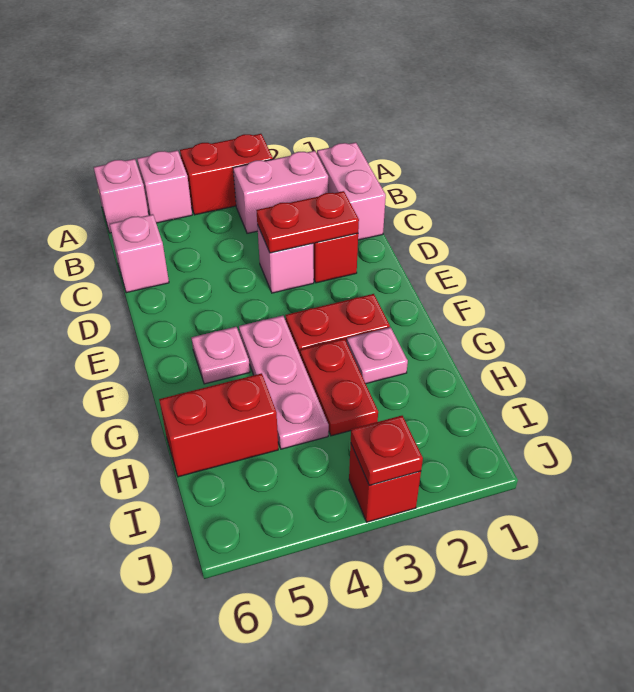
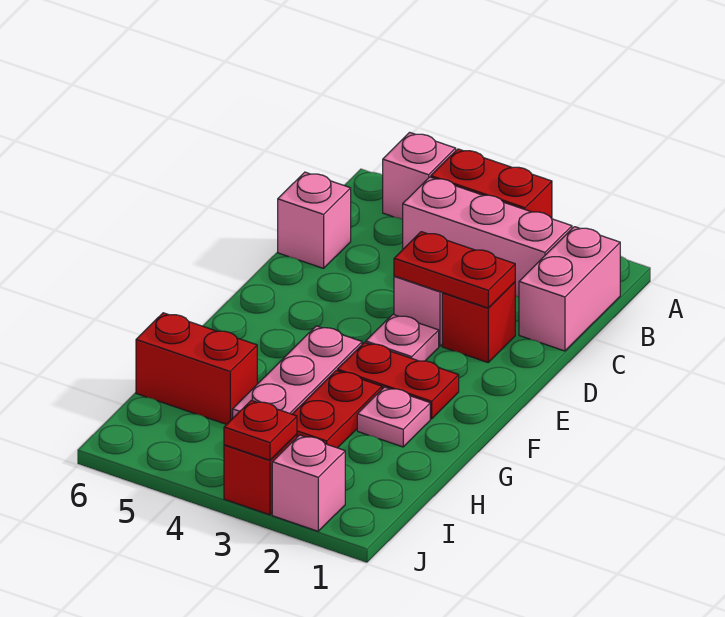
pink brick A6 level 1 -> pink brick J2 level 1
pink brick B2:B3 level 1 -> pink brick B2:B4 level 1
pink plate F5 level 1 -> pink plate E3 level 1

